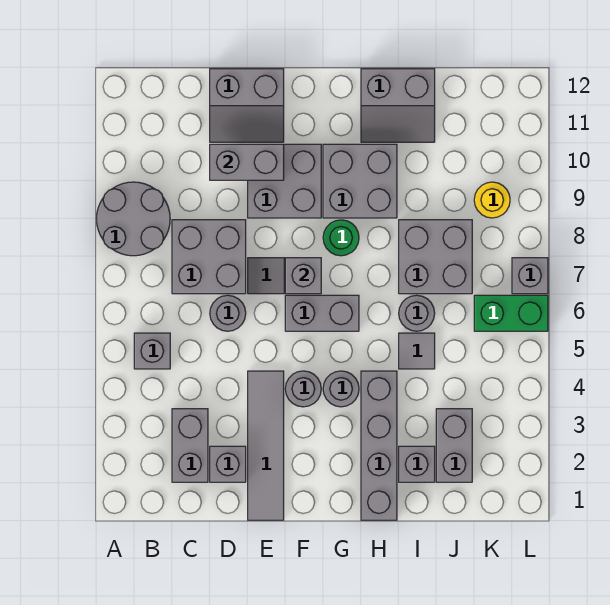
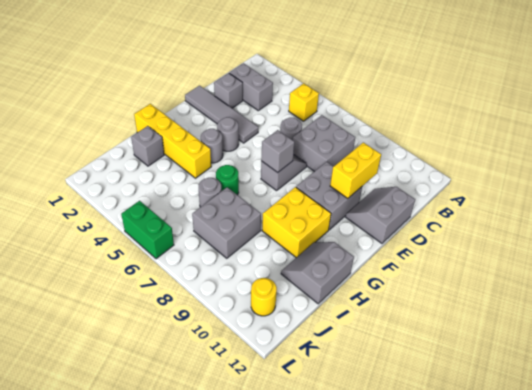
grey round brick A8:B9 level 1 -> none
grey brick B5 level 1 -> yellow brick B5 level 1
grey brick D10:E10 level 2 -> yellow brick D10:E10 level 2
grey brick F6:G6 level 1 -> none
green round brick G8 level 1 -> green round brick H6 level 1
grey brick G9:H10 level 1 -> yellow brick G9:H10 level 1
grey brick H1:H4 level 1 -> yellow brick H1:H4 level 1
grey tile I5 level 1 -> none
grey brick J2:J3 level 1 -> none
green brick K6:L6 level 1 -> green brick L5:L6 level 1
yellow round brick K9 level 1 -> yellow round brick K11 level 1
grey brick L7 level 1 -> none

